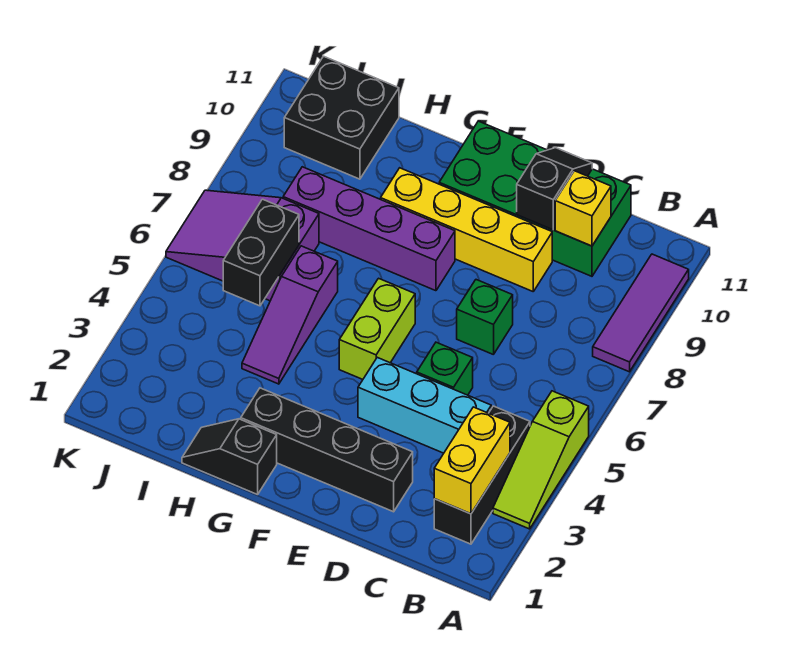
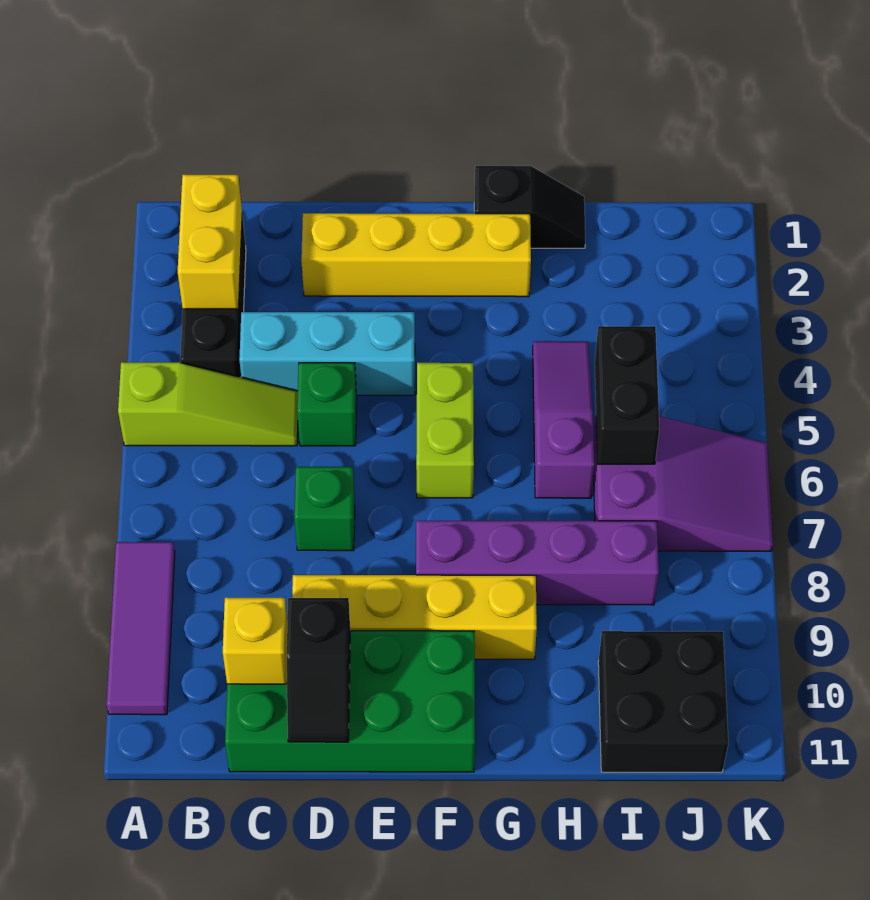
lime slope A3:A5 level 1 top 5 -> lime slope A5:C5 level 1 top A
black brick D2:G2 level 1 -> yellow brick D2:G2 level 1

